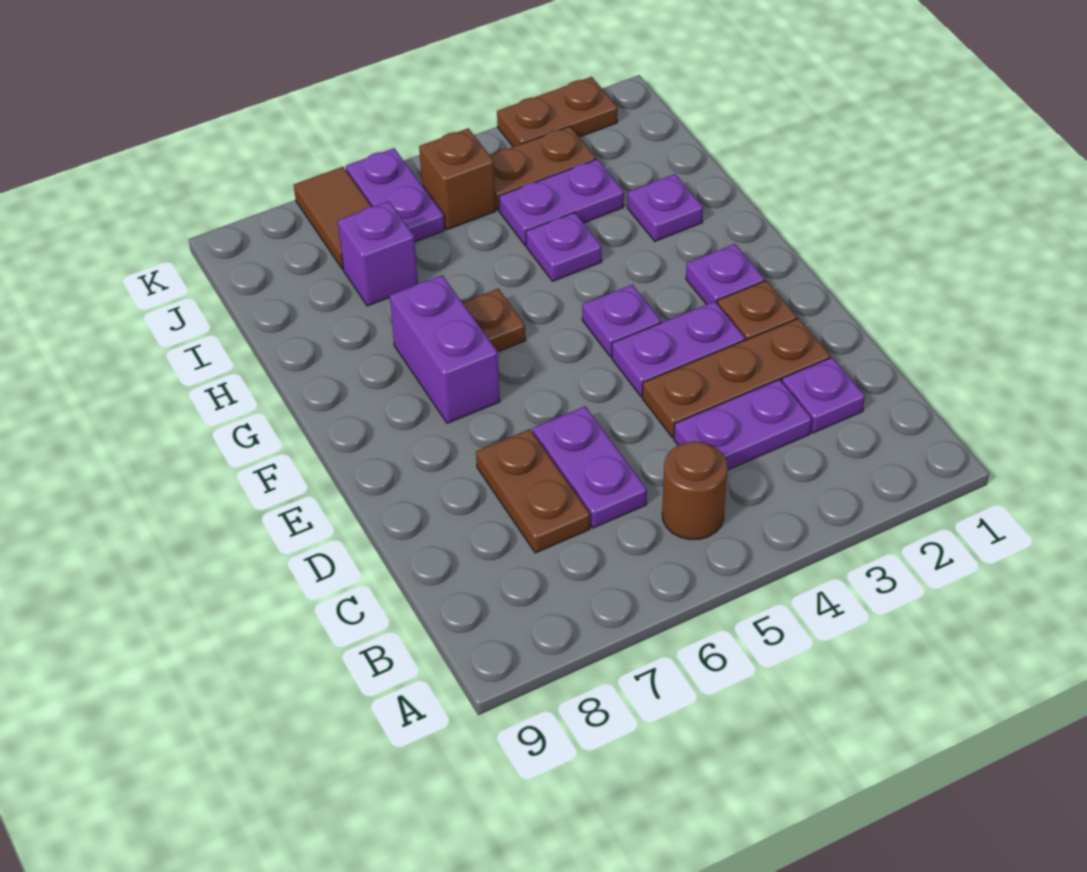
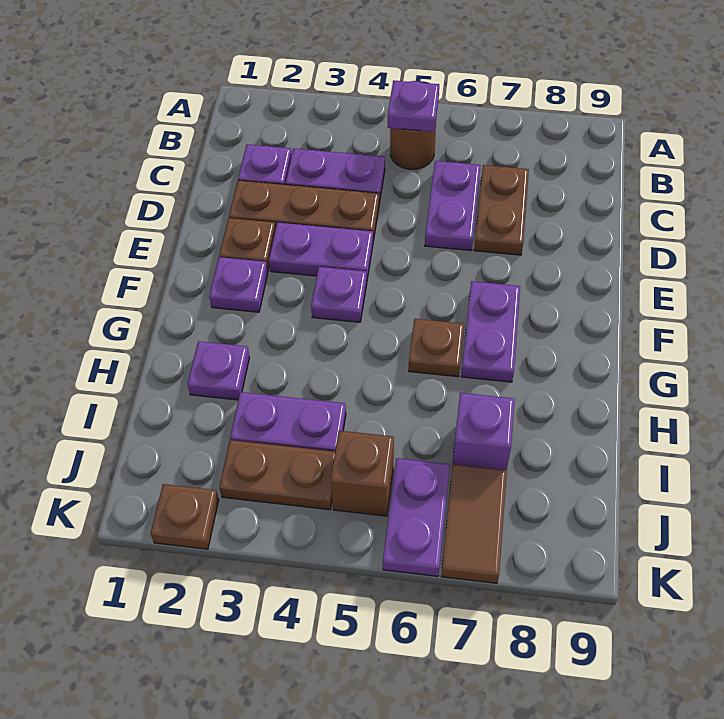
purple brick F7:G7 level 1 -> purple plate F7:G7 level 1
purple plate H4 level 1 -> purple plate B5 level 2
brown plate K2:K3 level 1 -> brown plate K2 level 1

